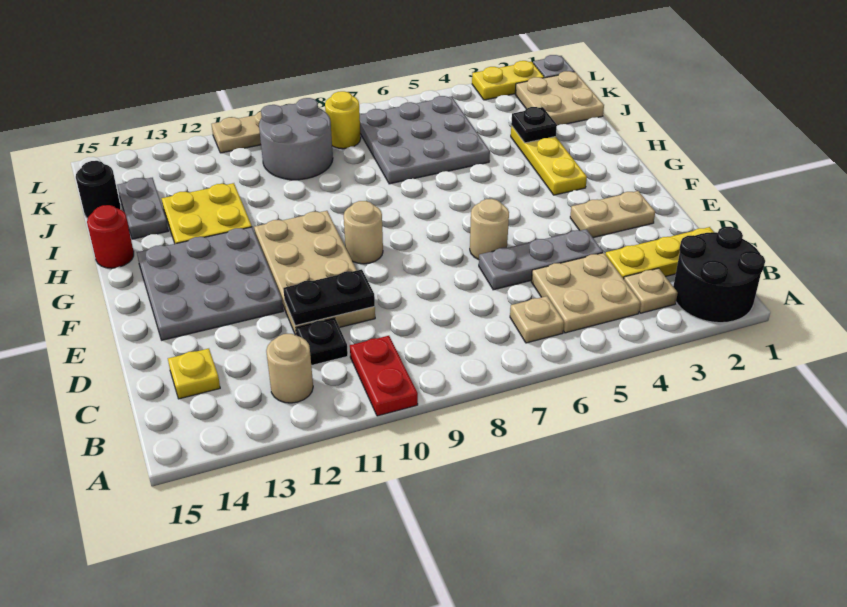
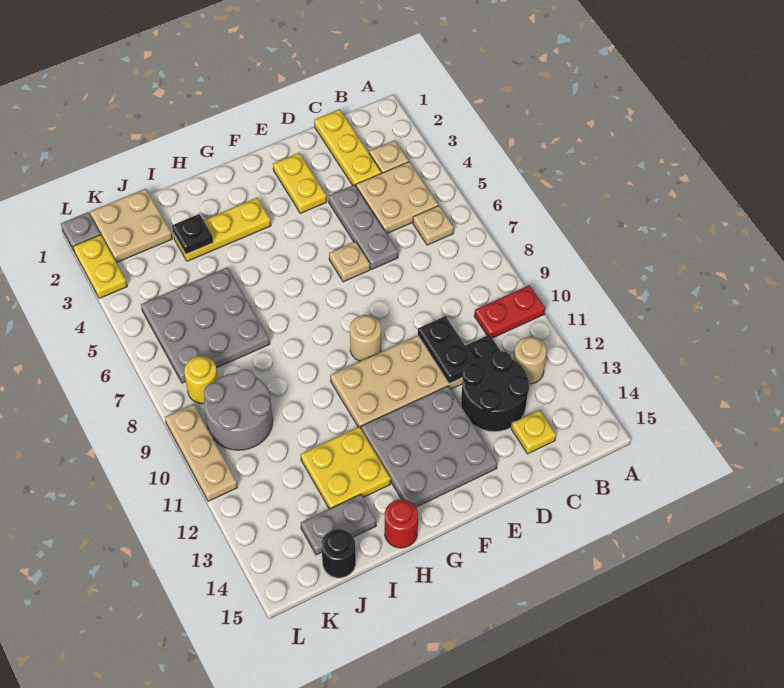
black round brick A1:B2 level 1 -> black round brick C12:D13 level 1
tan plate E2:E3 level 1 -> yellow plate E2:E3 level 1
tan round brick E6 level 1 -> tan plate E6 level 1

